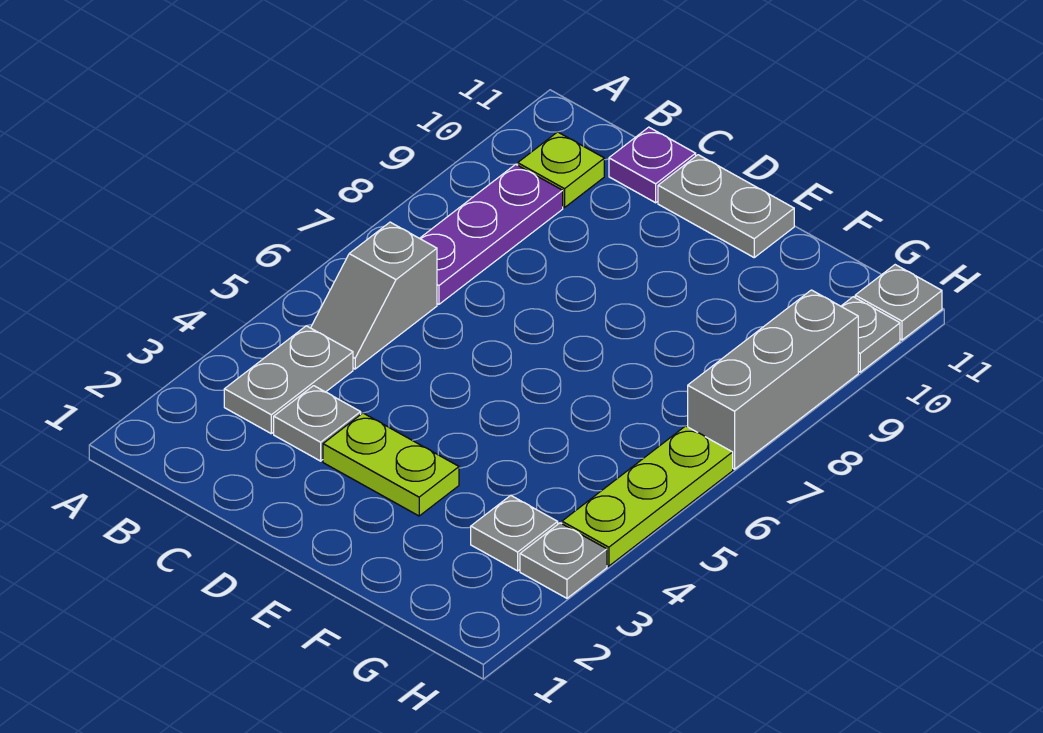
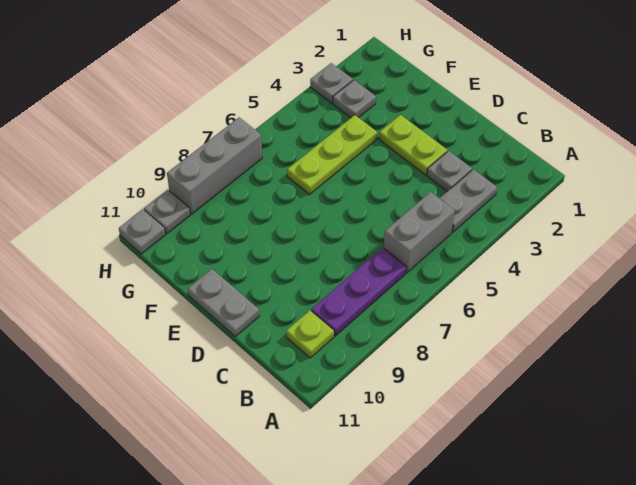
grey slope B5:B6 level 1 top 6 -> grey brick B5:B6 level 1
purple plate C11 level 1 -> none
lime plate H4:H6 level 1 -> lime plate F4:F6 level 1

